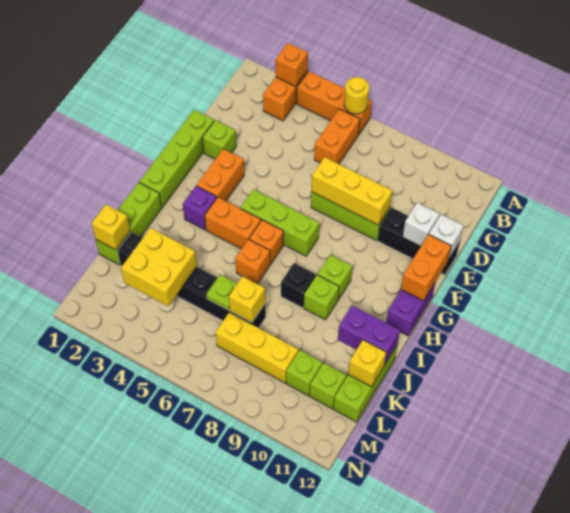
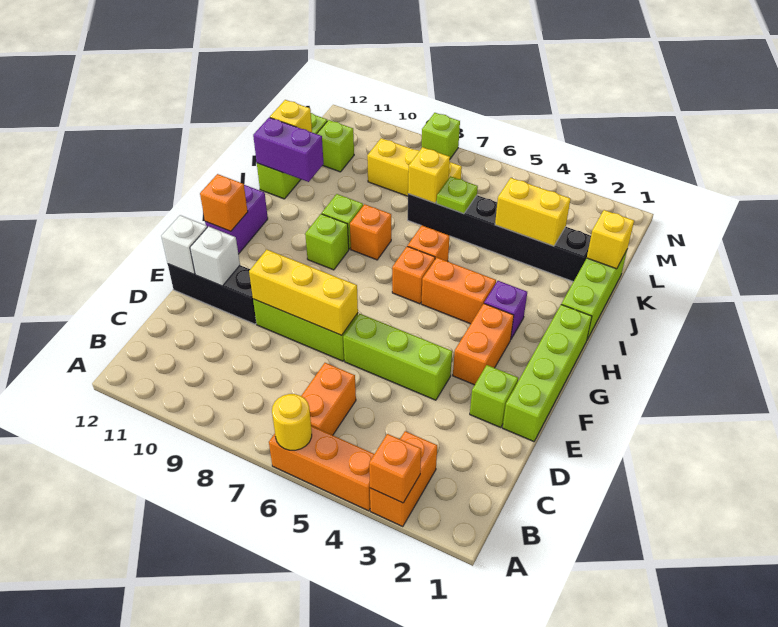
orange brick F12:G12 level 2 -> orange brick G12 level 2
lime brick G5:G7 level 1 -> lime brick E4:E6 level 1
black brick I8 level 1 -> orange brick I8 level 1
yellow brick K3:L4 level 2 -> yellow brick K3:K4 level 2
lime brick L10 level 1 -> lime brick N8 level 1

